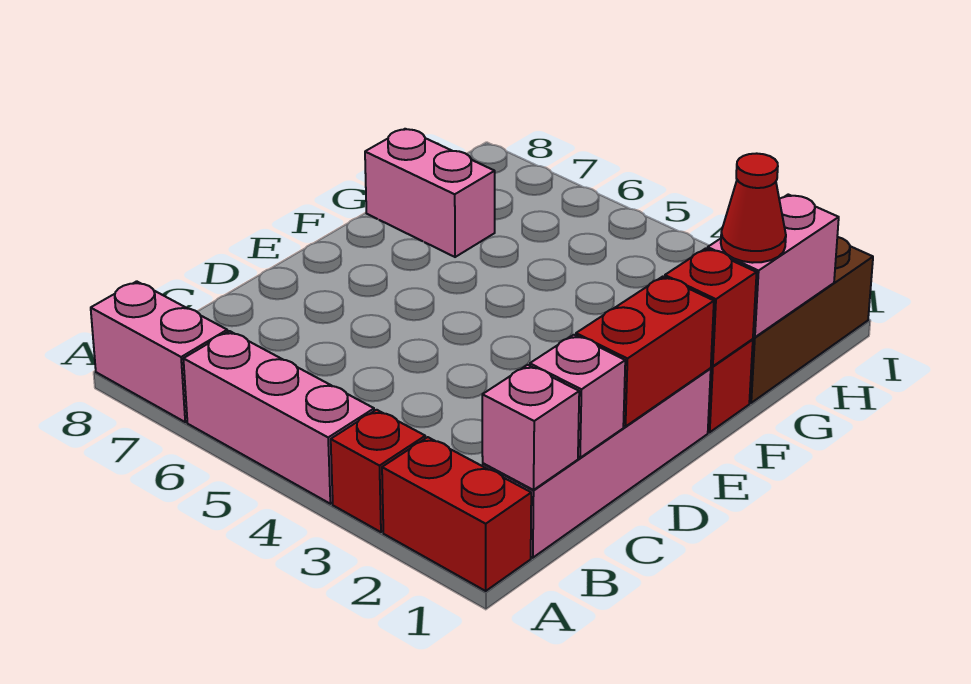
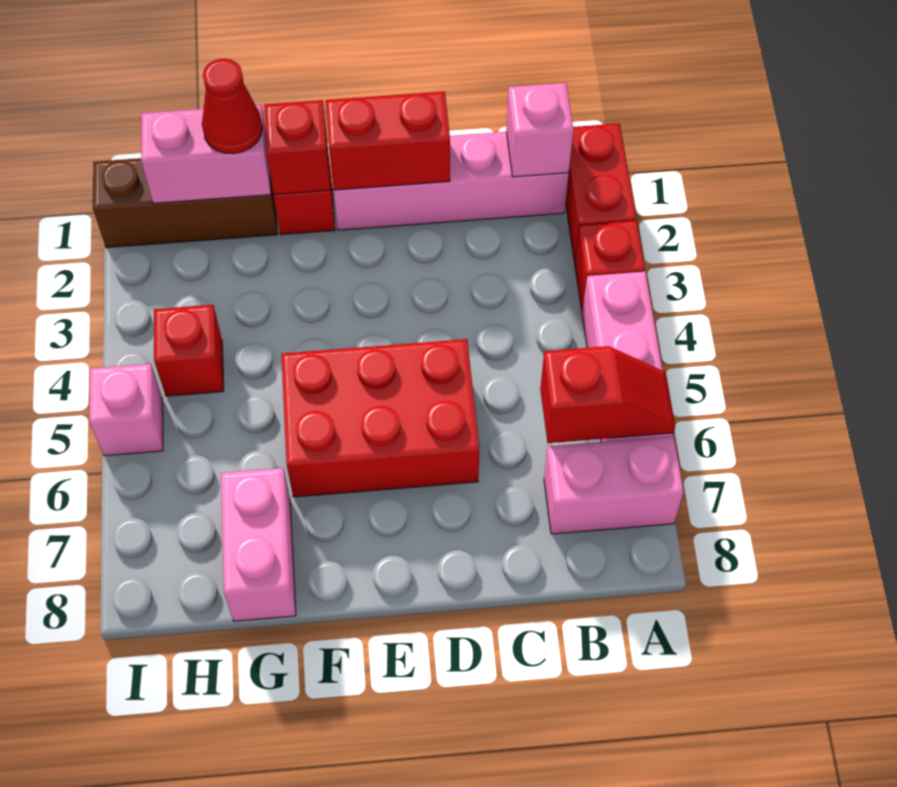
none -> red slope A6:B6 level 2 top B
pink brick A7:A8 level 1 -> pink brick A7:B7 level 1
pink brick C1 level 2 -> pink brick I5 level 1
none -> red brick D5:F6 level 1
none -> red brick H4 level 1

